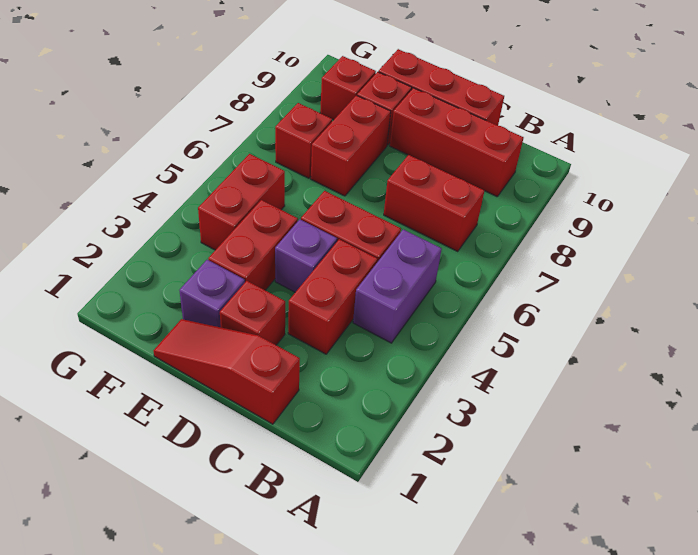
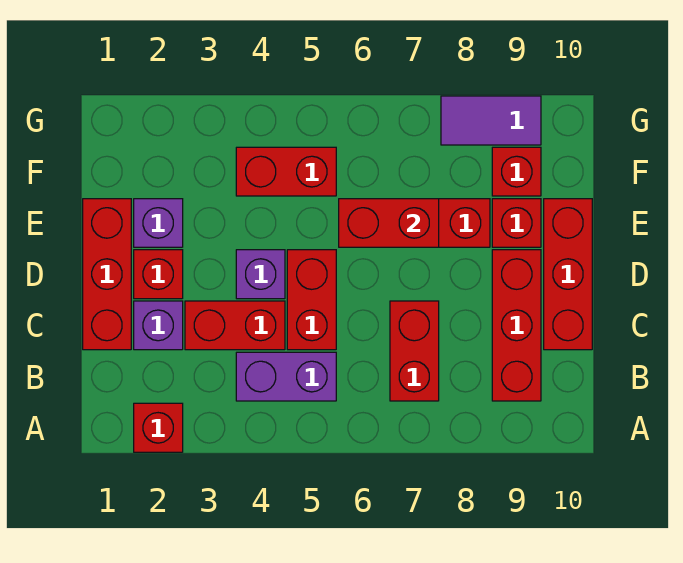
red slope C1:E1 level 1 top C -> red brick C1:E1 level 1
none -> purple brick C2 level 1
red brick E3:E4 level 1 -> red brick E6:E7 level 2
red brick F7 level 1 -> red brick A2 level 1
none -> purple tile G8:G9 level 1

